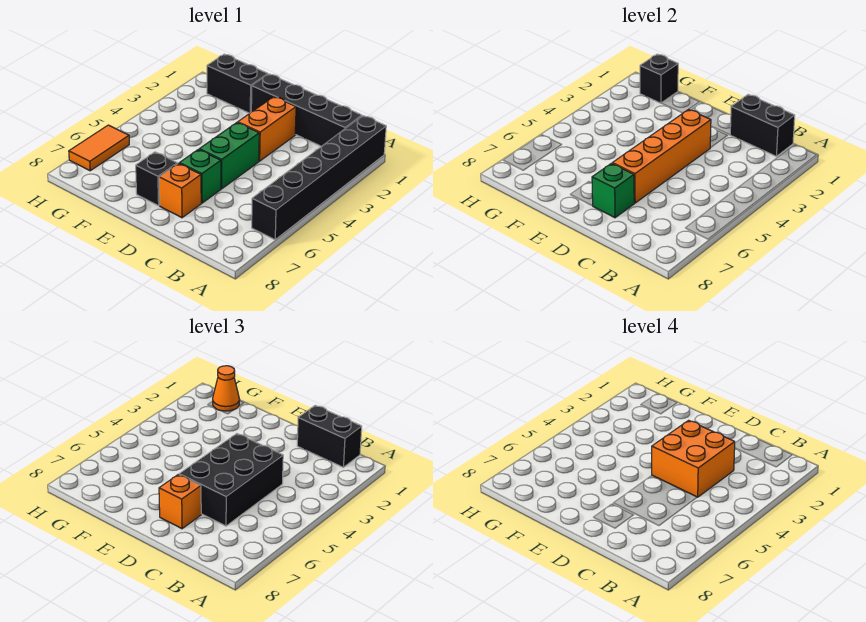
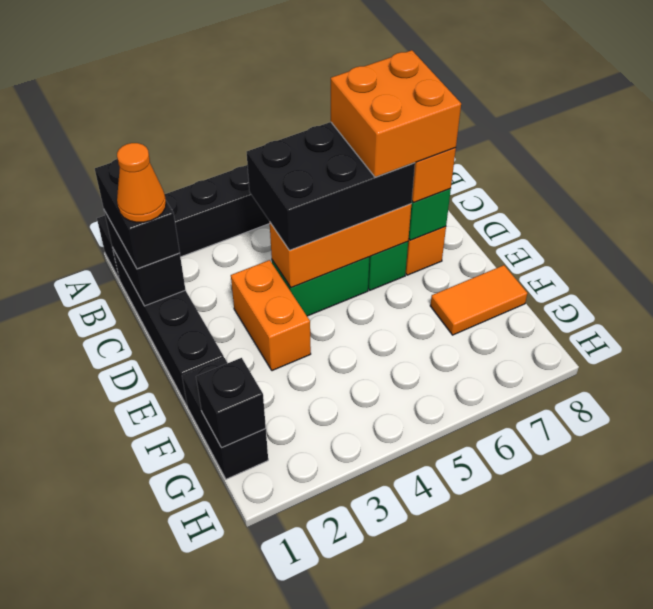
orange brick C3:D4 level 4 -> orange brick C6:D7 level 4
orange brick D2:D3 level 1 -> orange brick D3:E3 level 1
orange brick D3:D6 level 2 -> orange brick D4:D6 level 2
black brick E7 level 1 -> none
orange cone G1 level 3 -> orange cone C1 level 4
orange tile H6:H7 level 1 -> orange tile F7:F8 level 1

